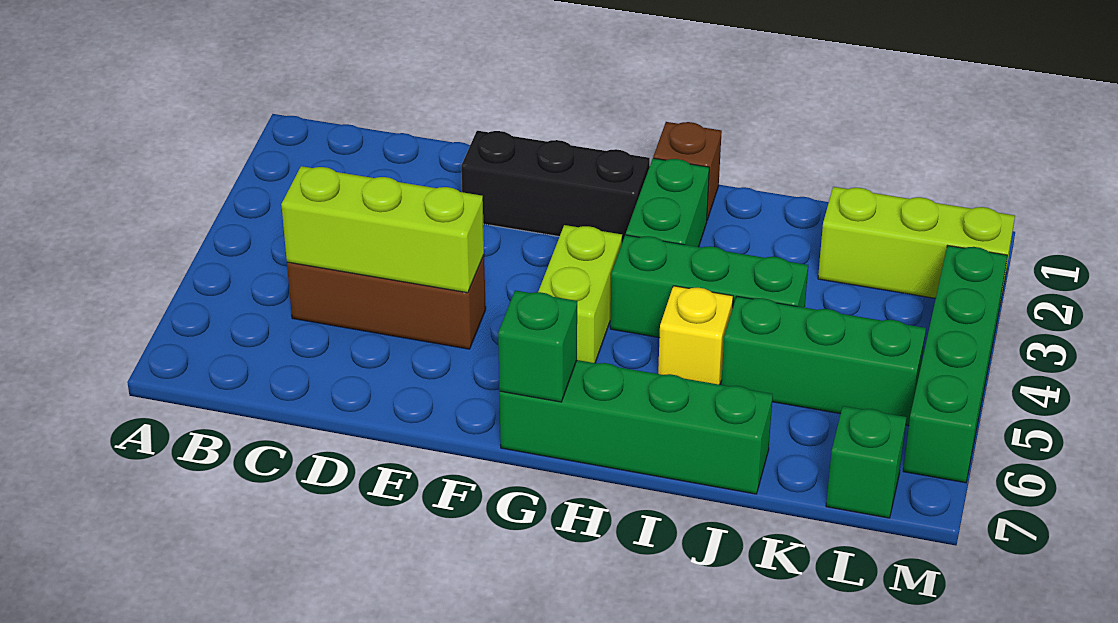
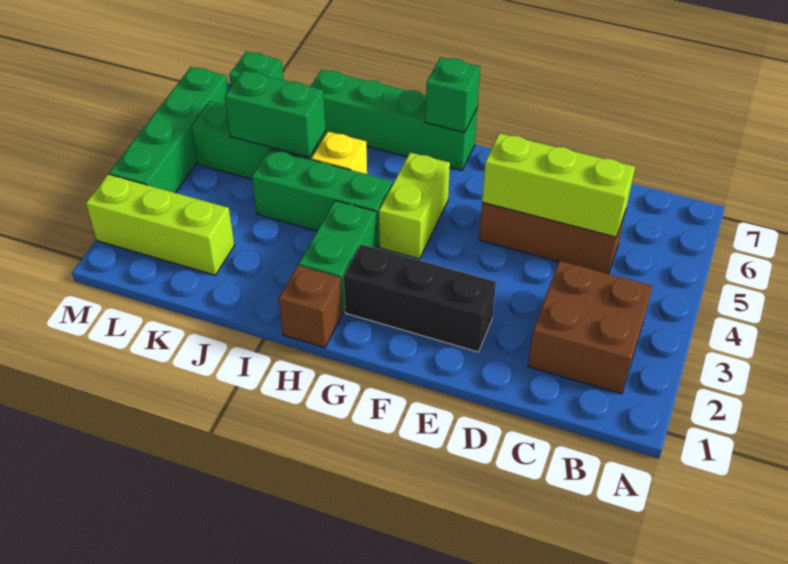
none -> brown brick B2:C3 level 1
none -> green brick J5:K5 level 2

